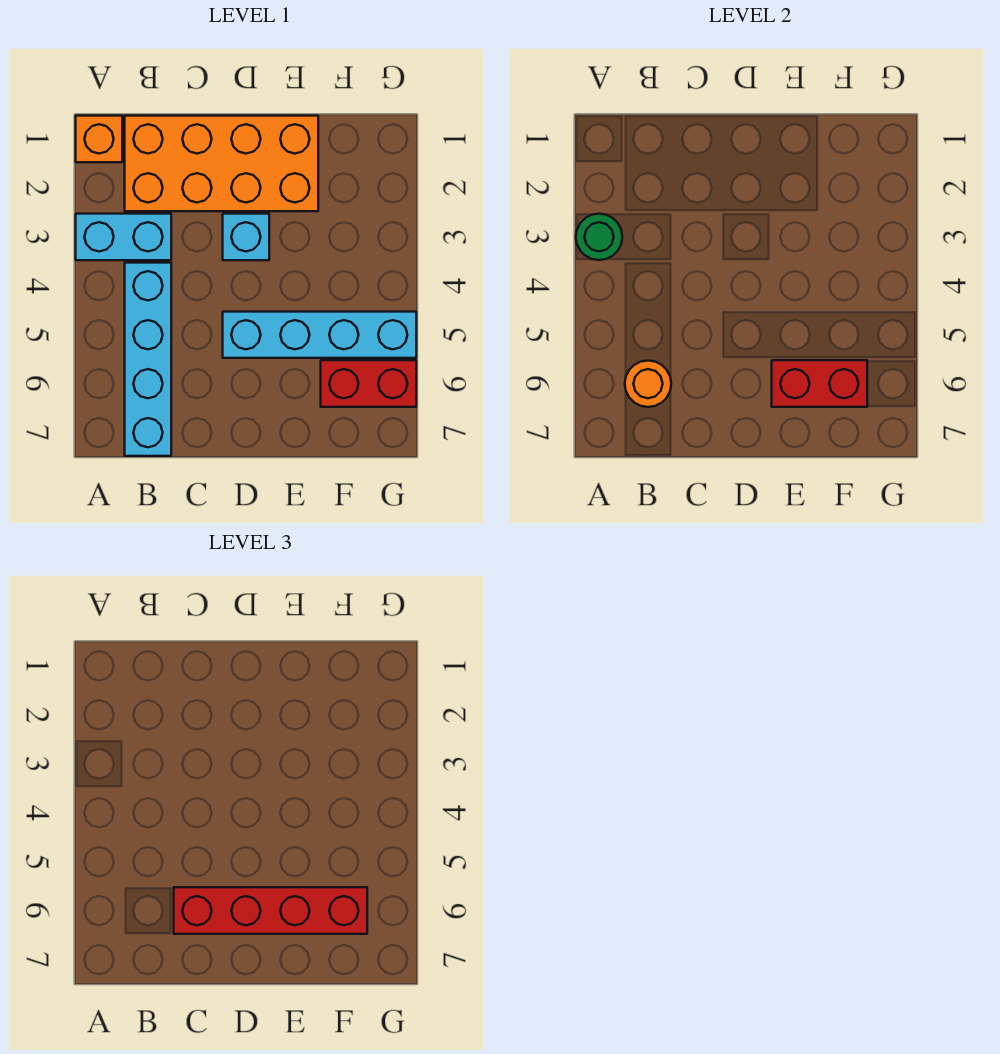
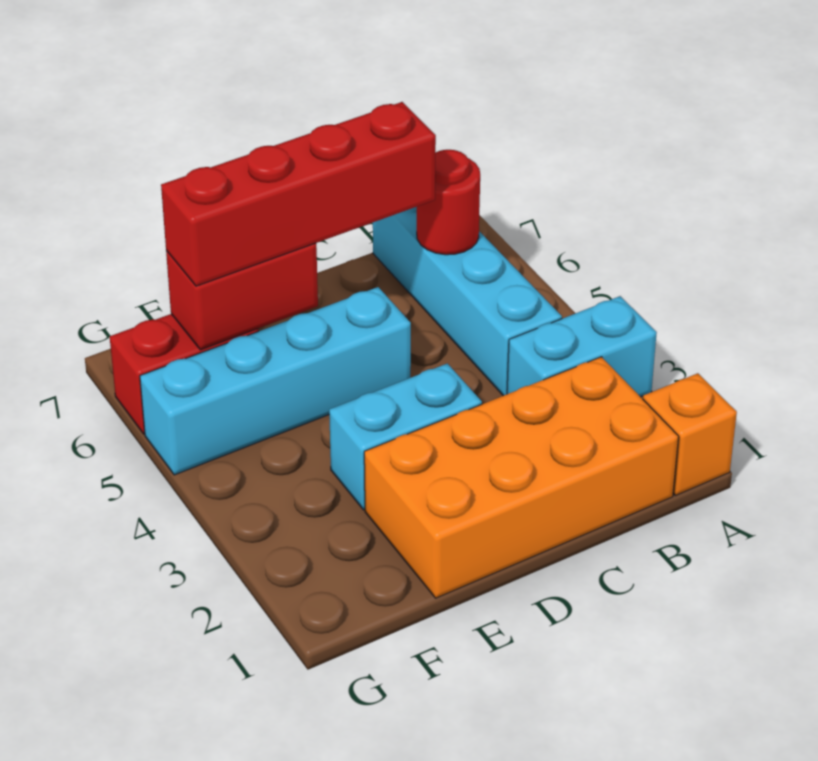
green round brick A3 level 2 -> none
orange round brick B6 level 2 -> red round brick B6 level 2
cyan brick D3 level 1 -> cyan brick D3:E3 level 1

